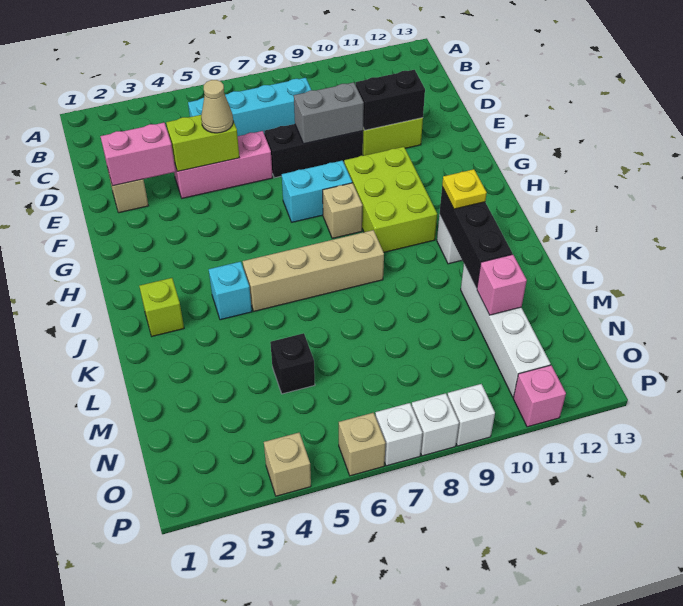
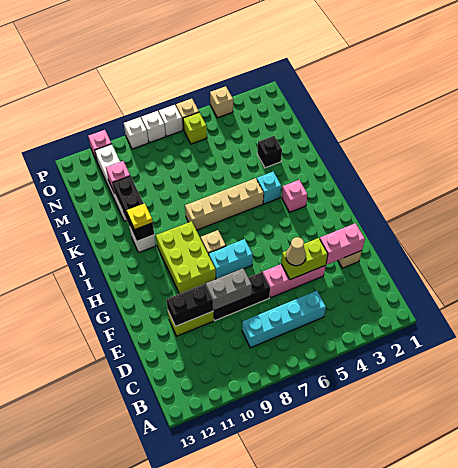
none -> pink brick I3 level 1
lime brick J2 level 1 -> lime brick O6 level 1
black brick M5 level 1 -> black brick L3 level 1

